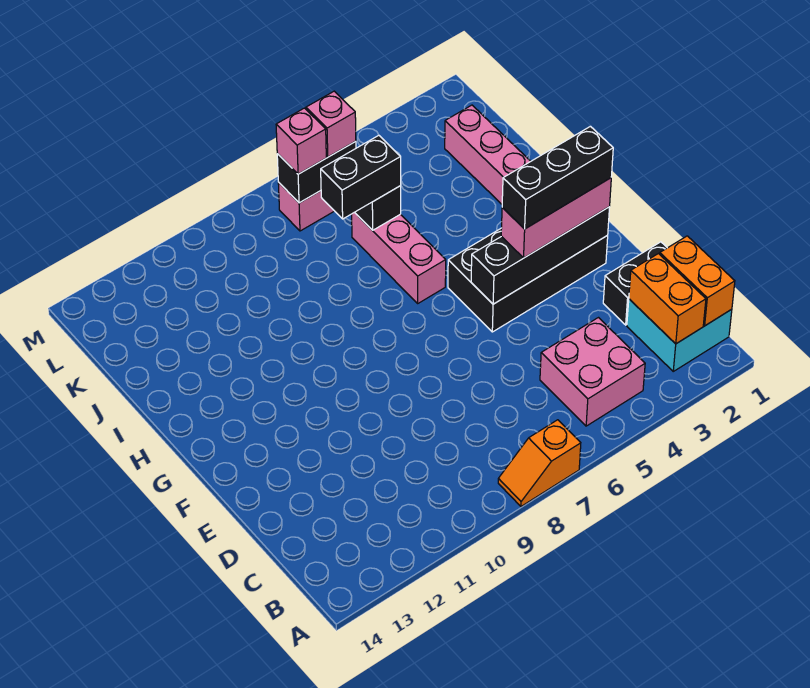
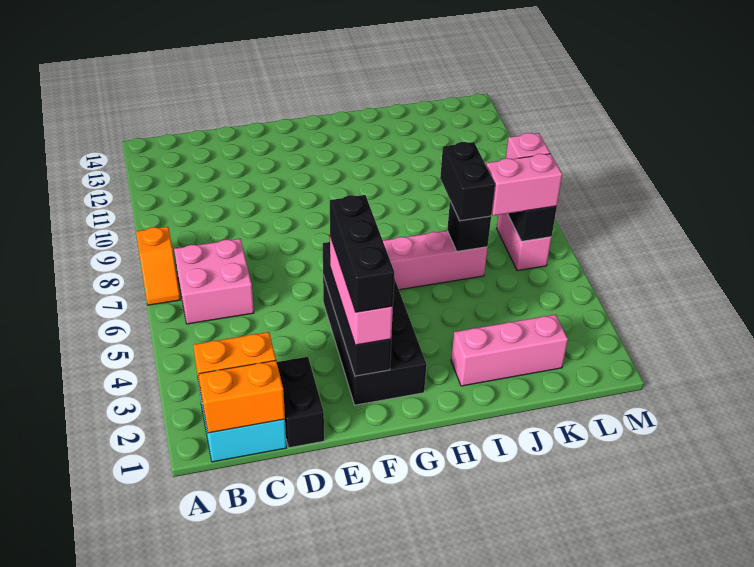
orange slope A7:A8 level 1 top 7 -> orange slope A7:A8 level 1 top 8
pink brick B4:C5 level 1 -> pink brick B6:C7 level 1
pink brick L6 level 3 -> pink brick K6:L6 level 3

